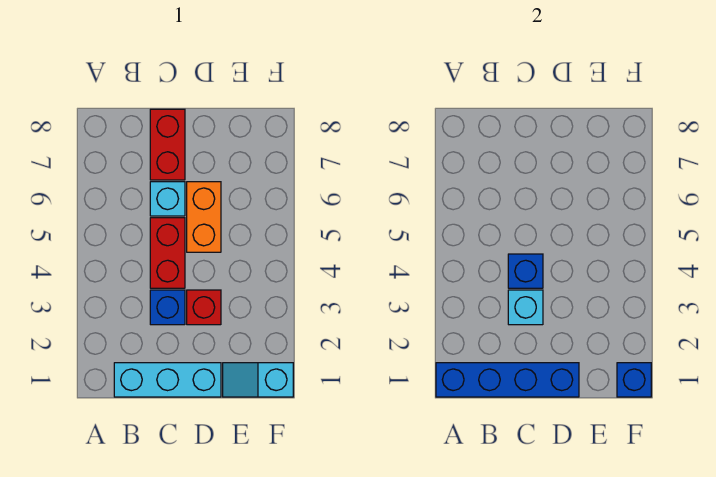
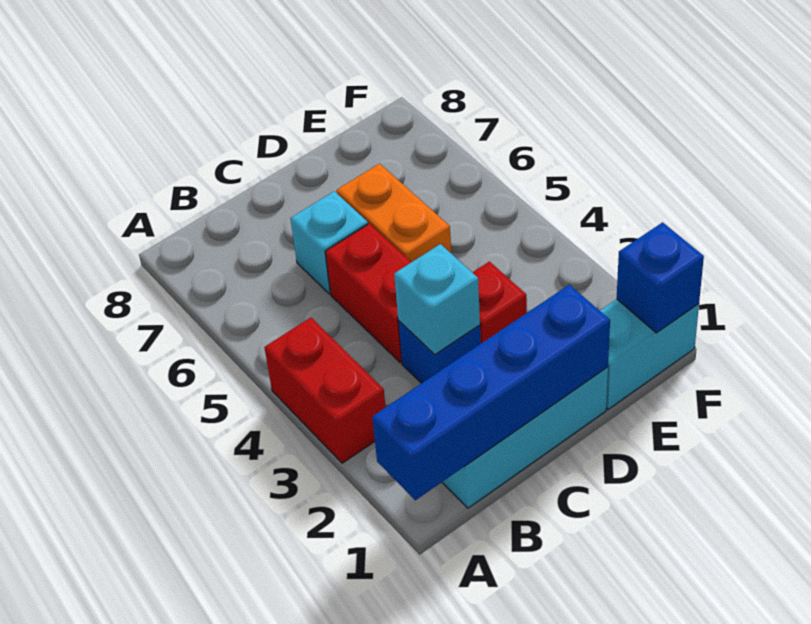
blue brick C4 level 2 -> none
red brick C7:C8 level 1 -> red brick A3:A4 level 1
cyan slope E1:F1 level 1 top F -> cyan brick E1:F1 level 1

